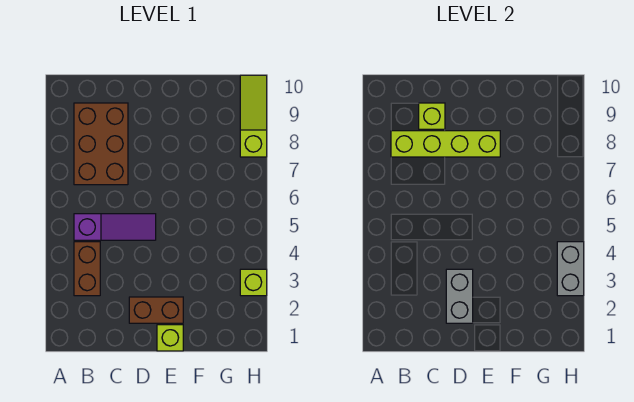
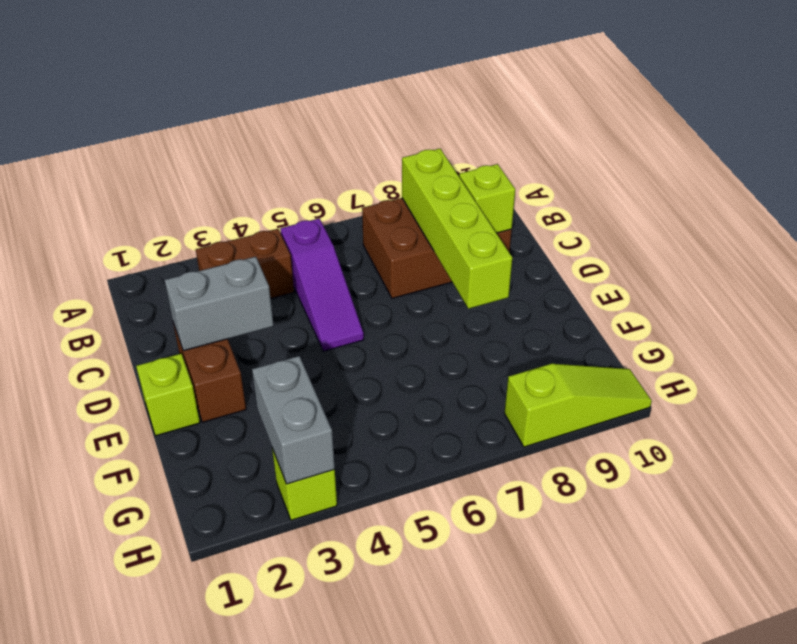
grey brick H3:H4 level 2 -> grey brick G3:H3 level 2

